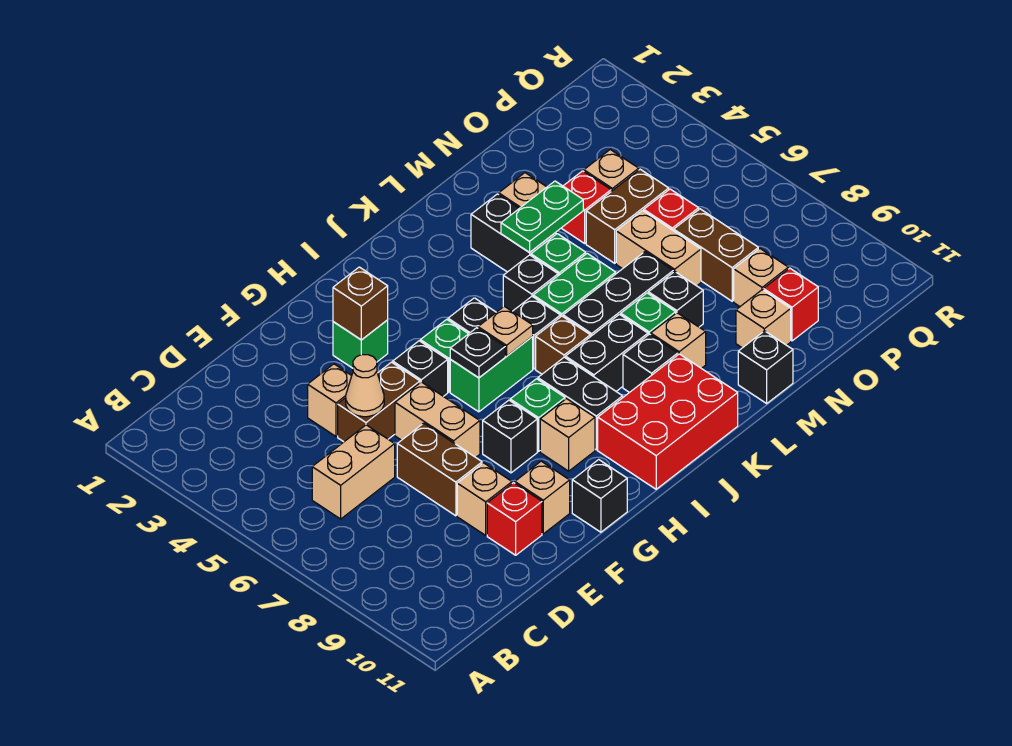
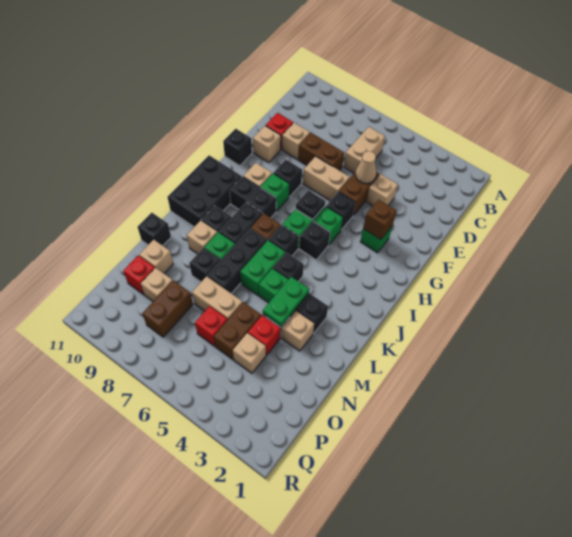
tan plate I6 level 2 -> none
red brick I10:K11 level 1 -> black brick I10:K11 level 1
brown brick O7:O8 level 1 -> brown brick O8:P8 level 1

